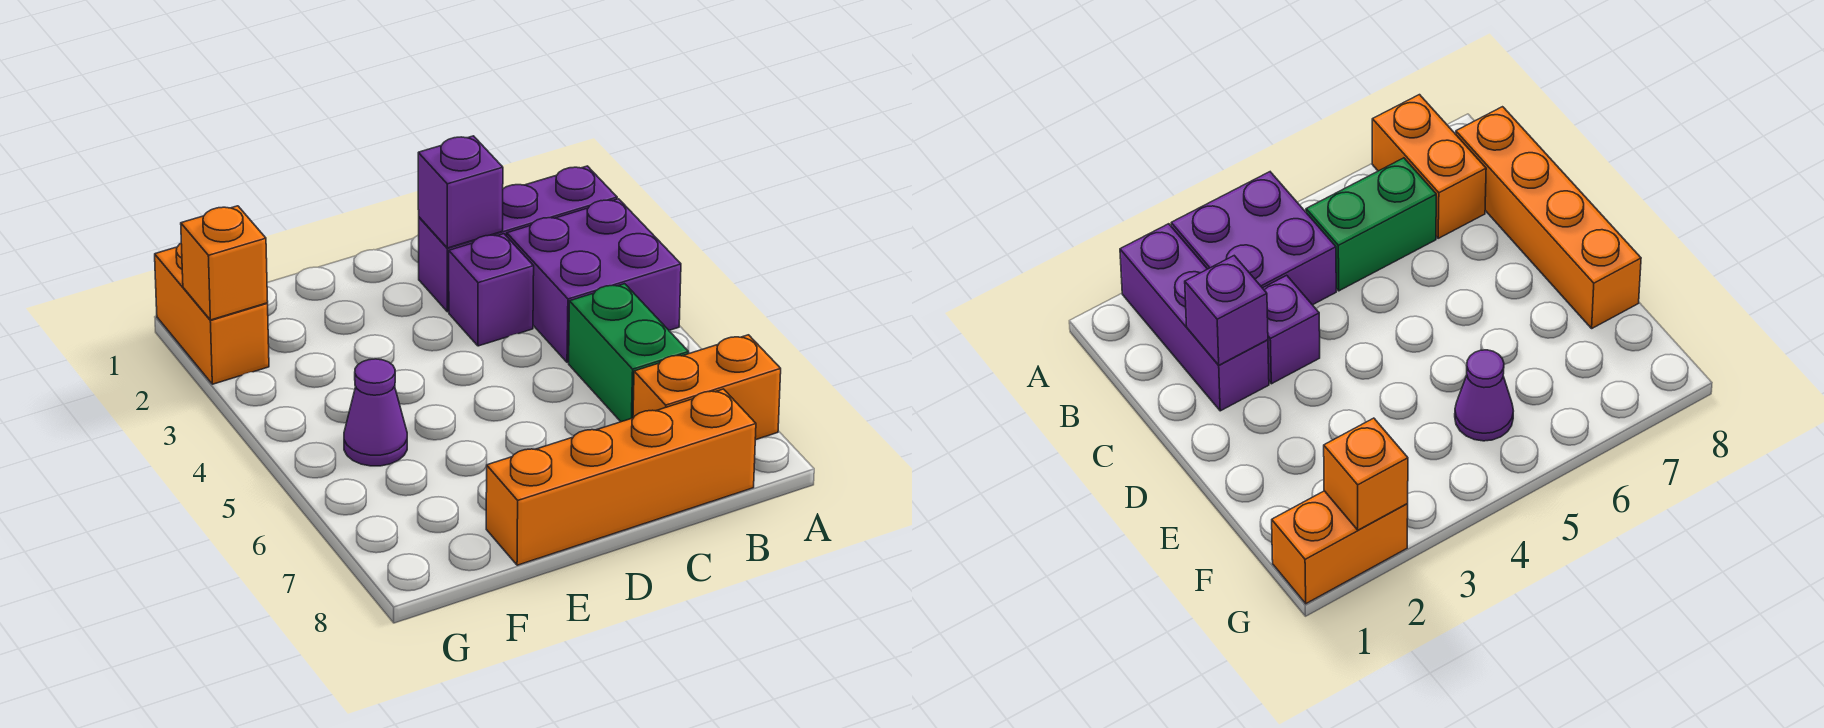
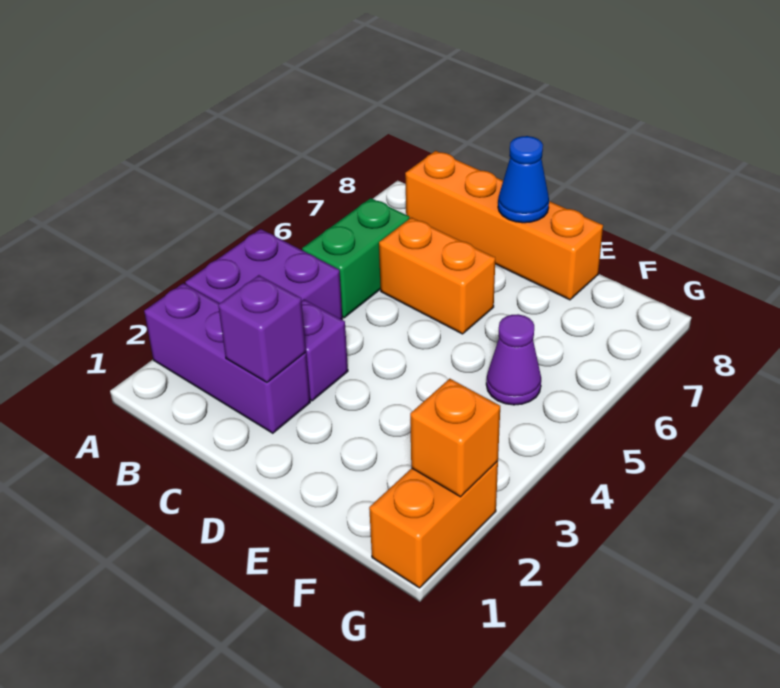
orange brick A7:B7 level 1 -> orange brick C6:D6 level 1
none -> blue cone D8 level 2

